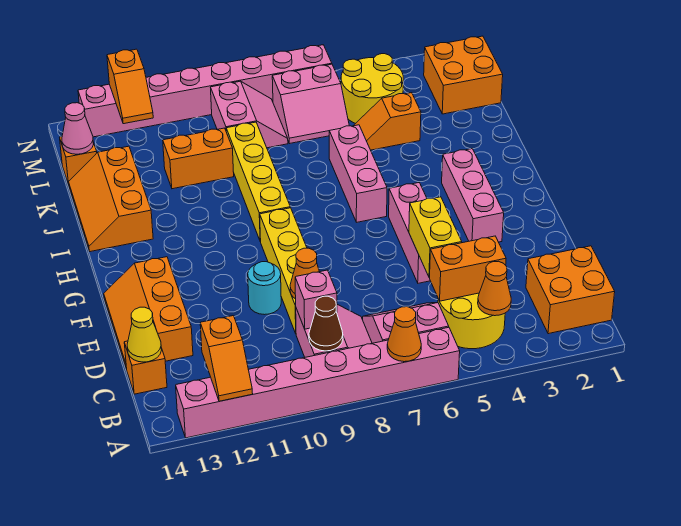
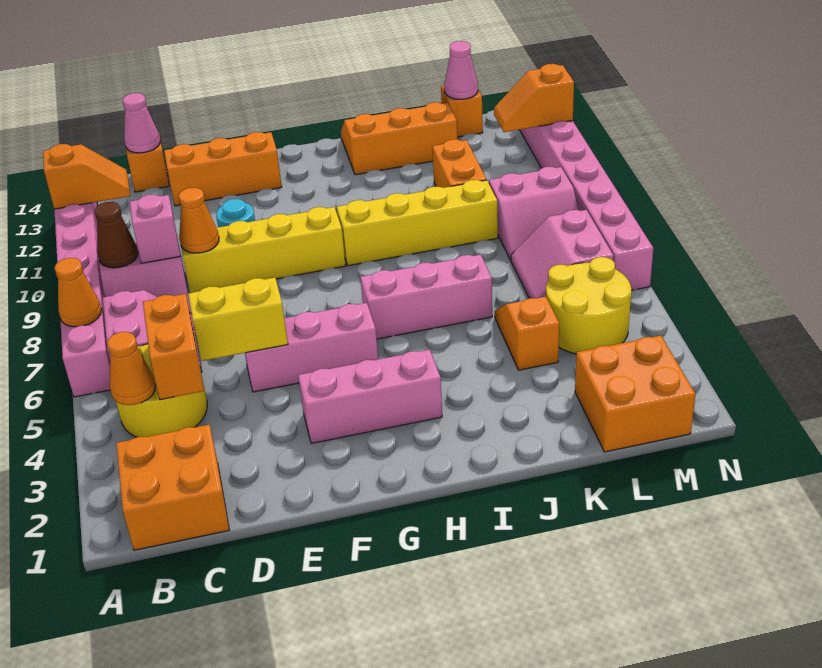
orange slope A12:B12 level 2 top B -> orange slope A12:B12 level 2 top A
yellow cone C14 level 2 -> pink cone C14 level 2

